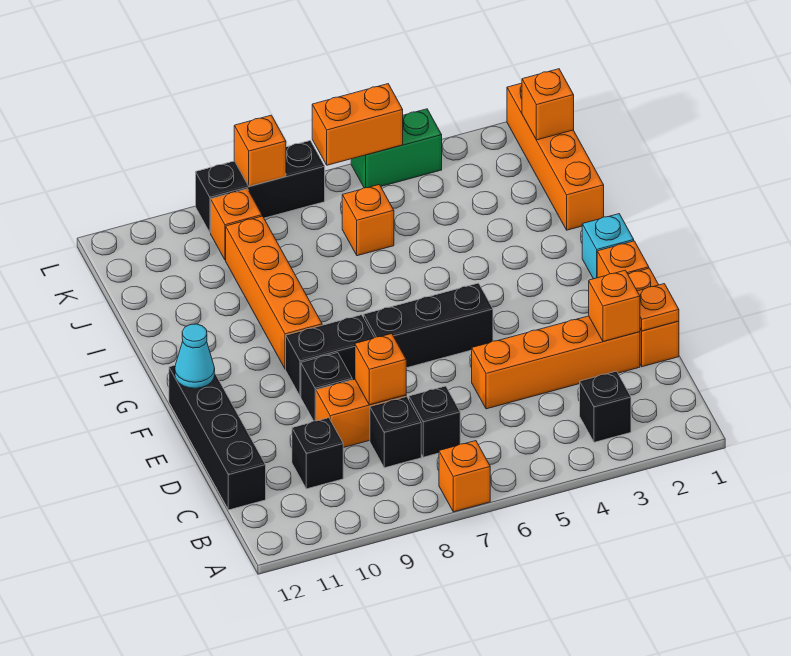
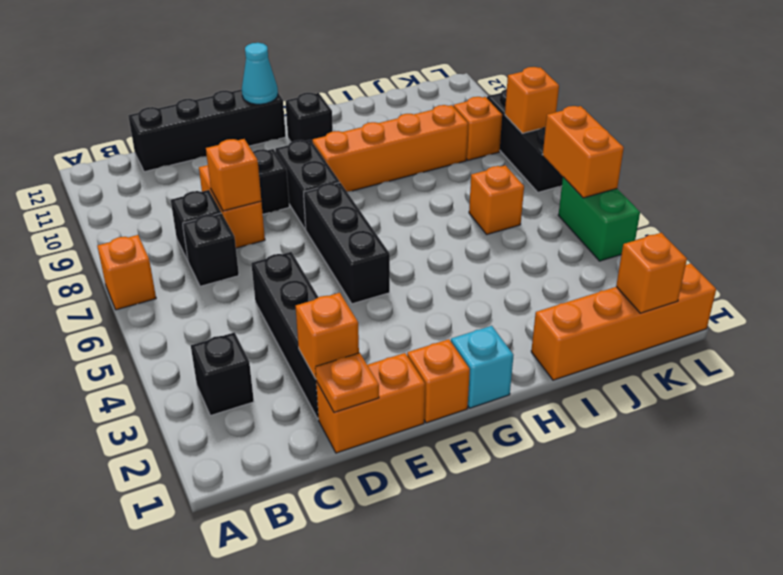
black brick C10 level 1 -> black brick G11 level 1
orange brick D2:D5 level 1 -> black brick D2:D5 level 1

